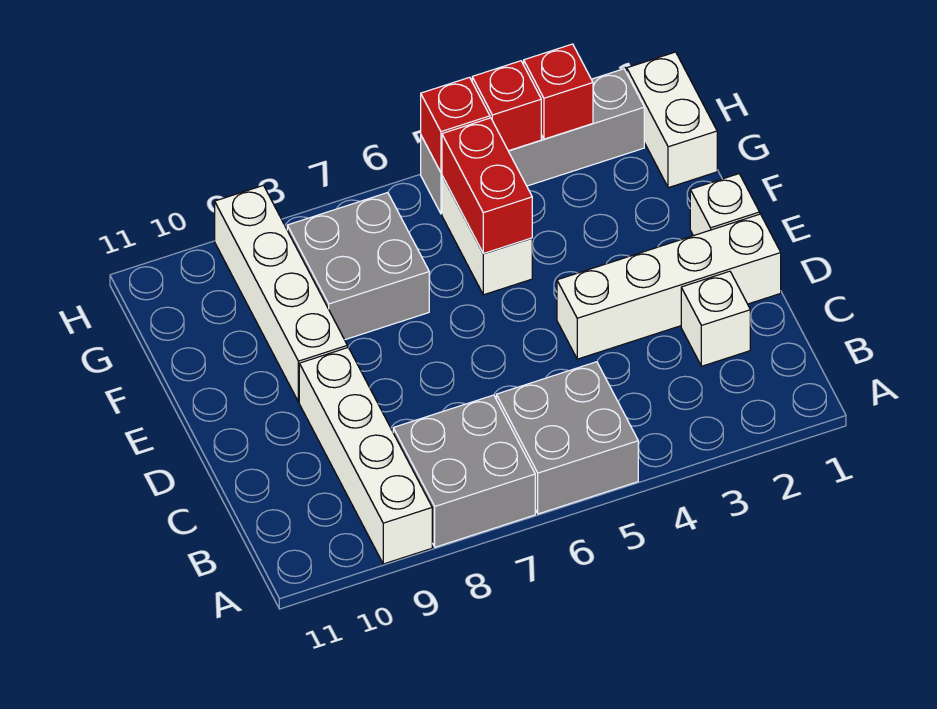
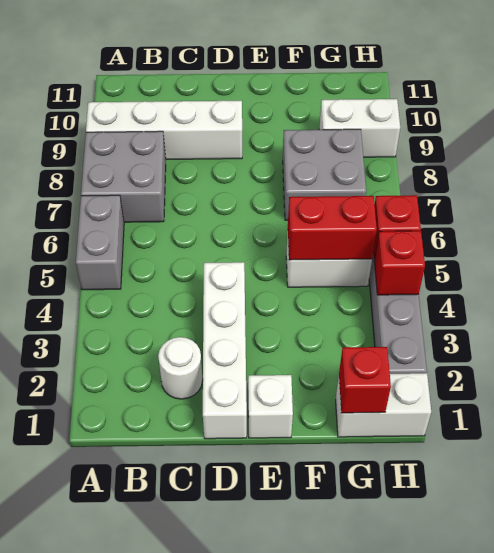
grey brick A5:B6 level 1 -> grey brick A5:A6 level 1
white brick C2 level 1 -> white round brick C2 level 1
white brick E9:H9 level 1 -> white brick G9:H9 level 1
red brick H3 level 2 -> red brick G1 level 2

